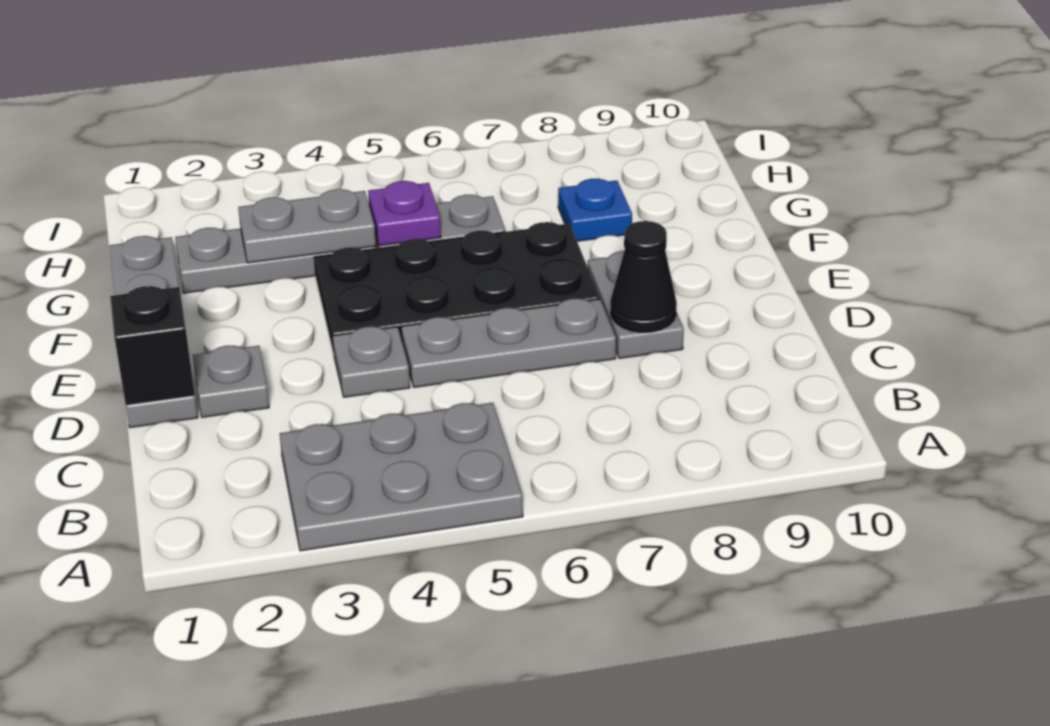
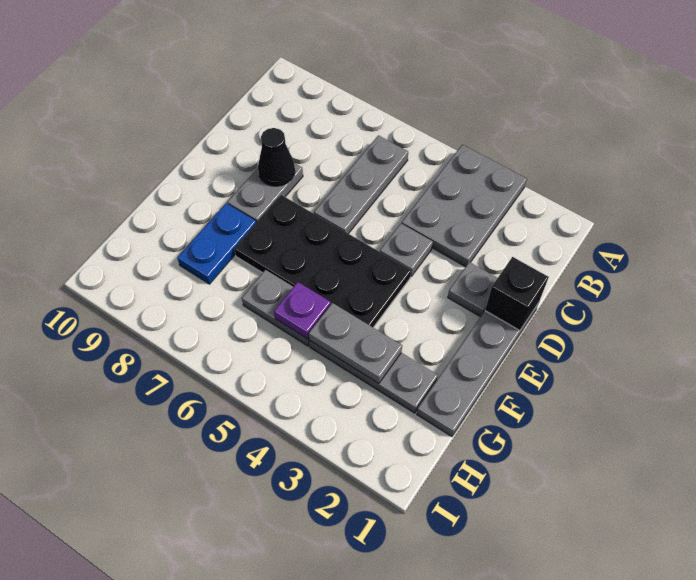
grey plate A3:B5 level 1 -> grey plate A3:C4 level 1
grey plate D5:D7 level 1 -> grey plate B6:D6 level 1
blue plate G8 level 1 -> blue plate F8:G8 level 1

